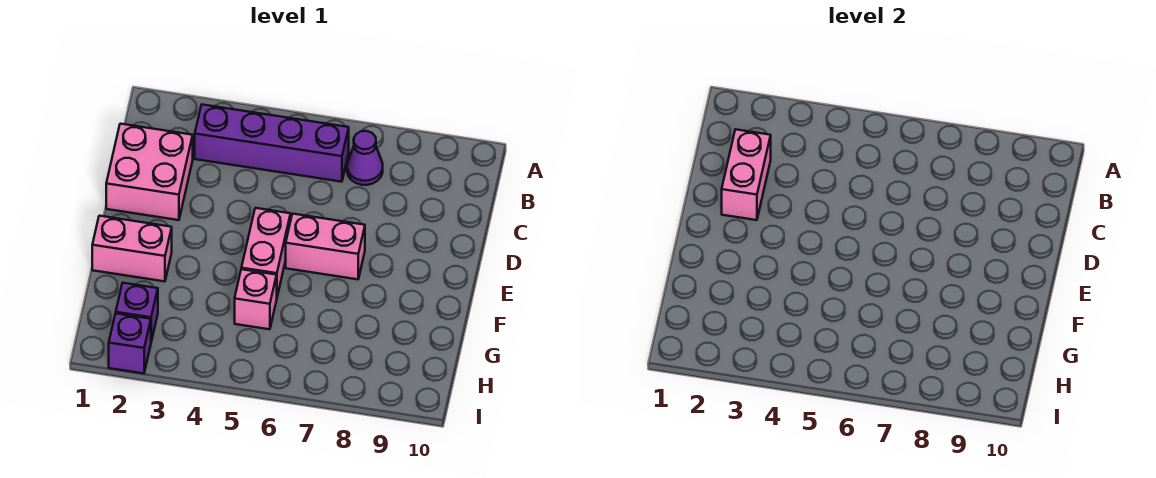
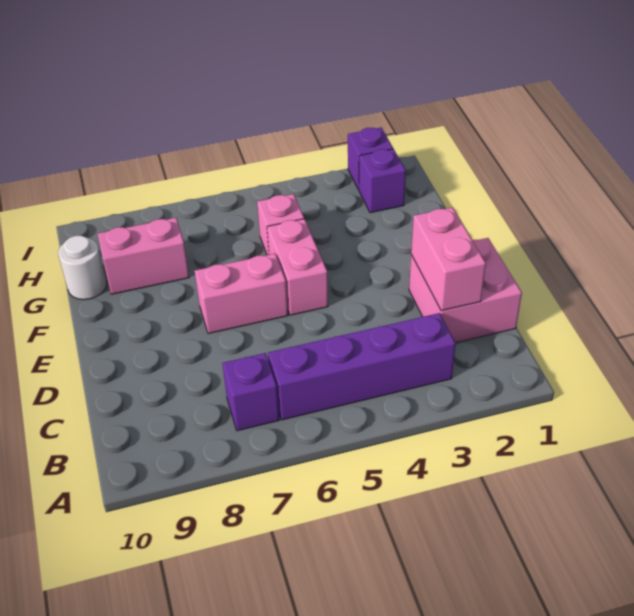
purple cone B7 level 1 -> purple brick B7 level 1
pink brick F1:F2 level 1 -> pink brick G8:G9 level 1
none -> white round brick G10 level 1

